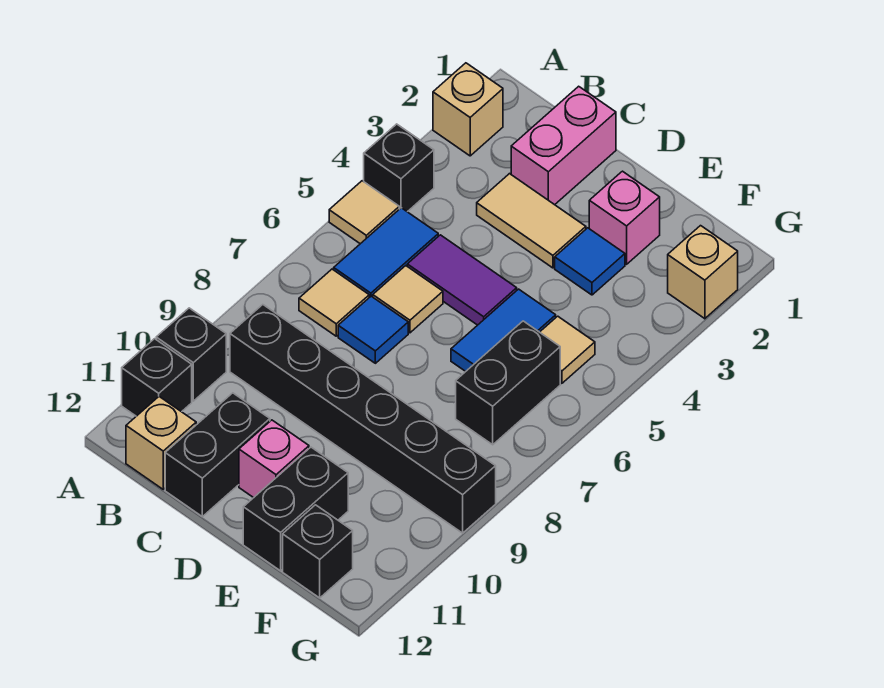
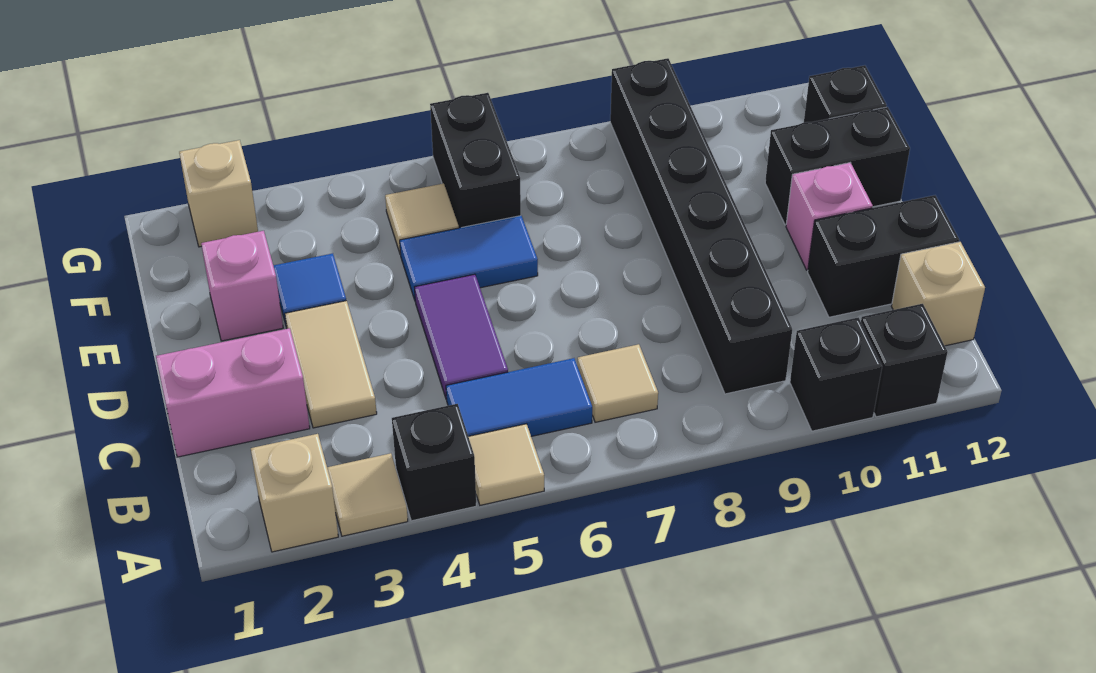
tan tile C6 level 1 -> tan tile A3 level 1
blue tile C7 level 1 -> none
black brick F6:F7 level 1 -> black brick F6:G6 level 1

